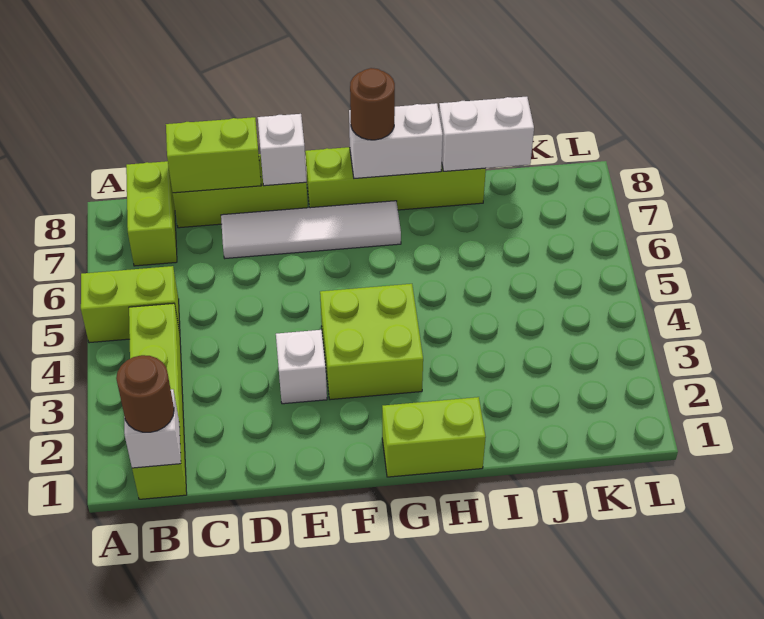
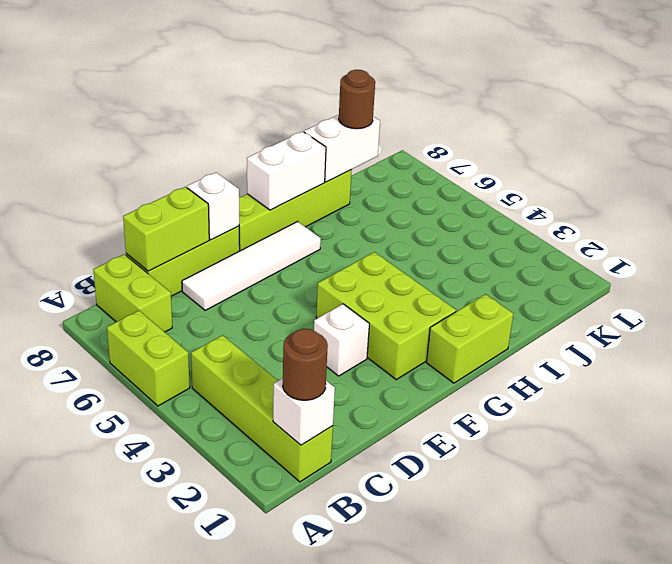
lime brick A5:B5 level 1 -> lime brick A5:A6 level 1
lime brick F3:G4 level 1 -> lime brick F2:G4 level 1
brown round brick G8 level 3 -> brown round brick J8 level 3

